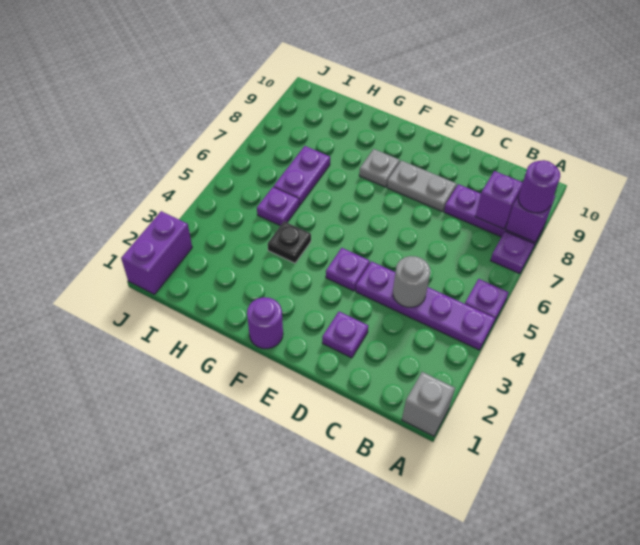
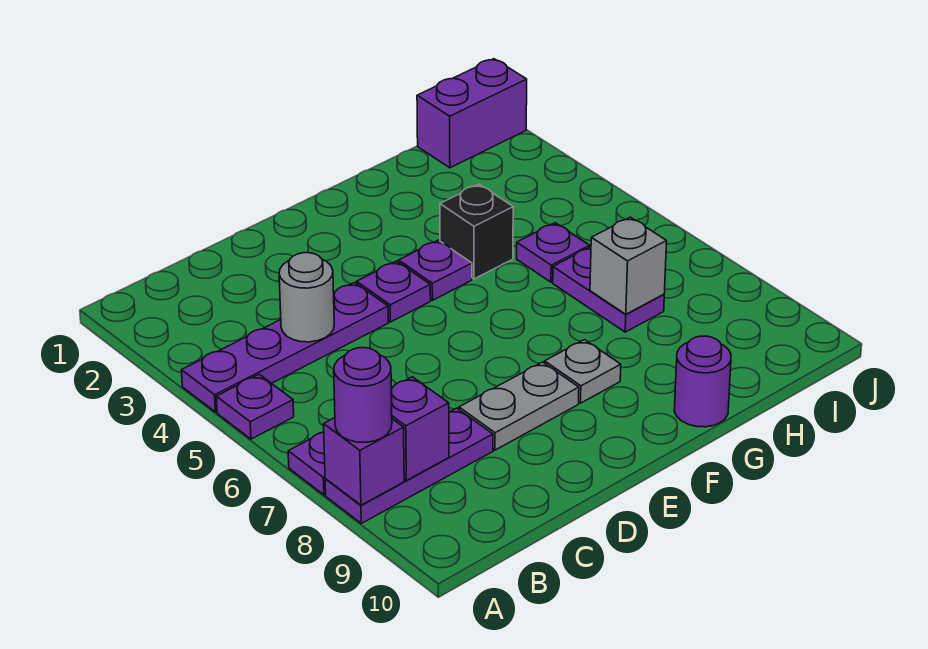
grey brick A1 level 1 -> grey brick H7 level 2
purple plate D2 level 1 -> purple plate F4 level 1
purple round brick F1 level 1 -> purple round brick G10 level 1
black plate G4 level 1 -> black brick G4 level 1
purple brick J1:J2 level 1 -> purple brick I1:J1 level 1

